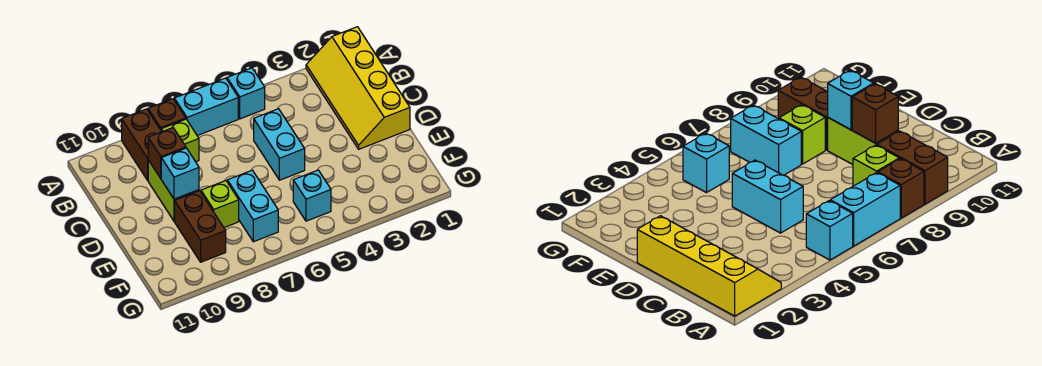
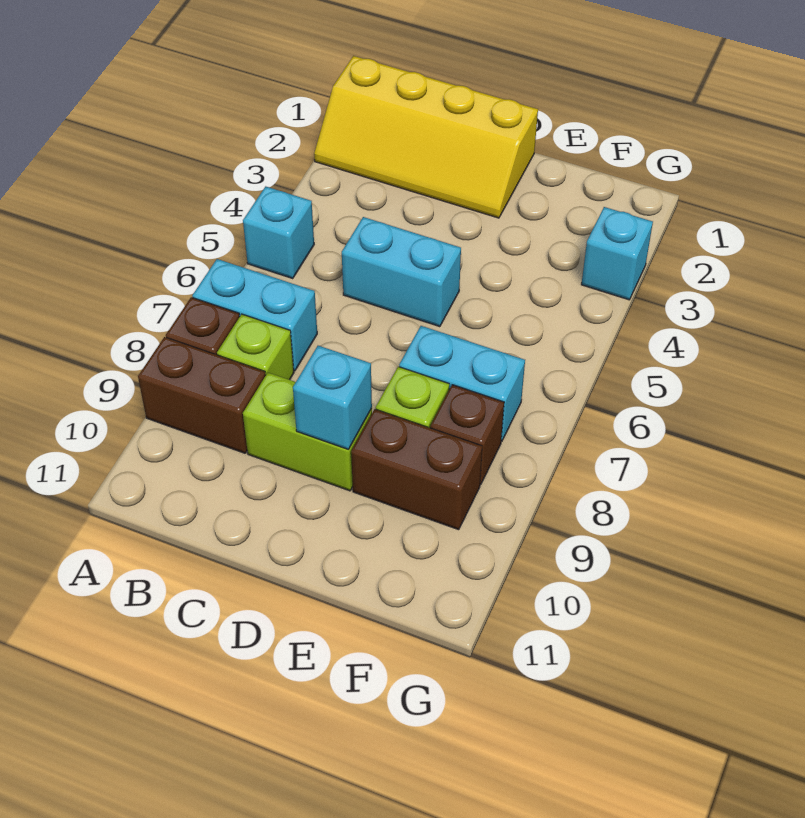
cyan brick A6:A7 level 1 -> cyan brick A7:B7 level 1
brown brick C9 level 2 -> brown brick F8 level 1
cyan brick F5 level 1 -> cyan brick G3 level 1

